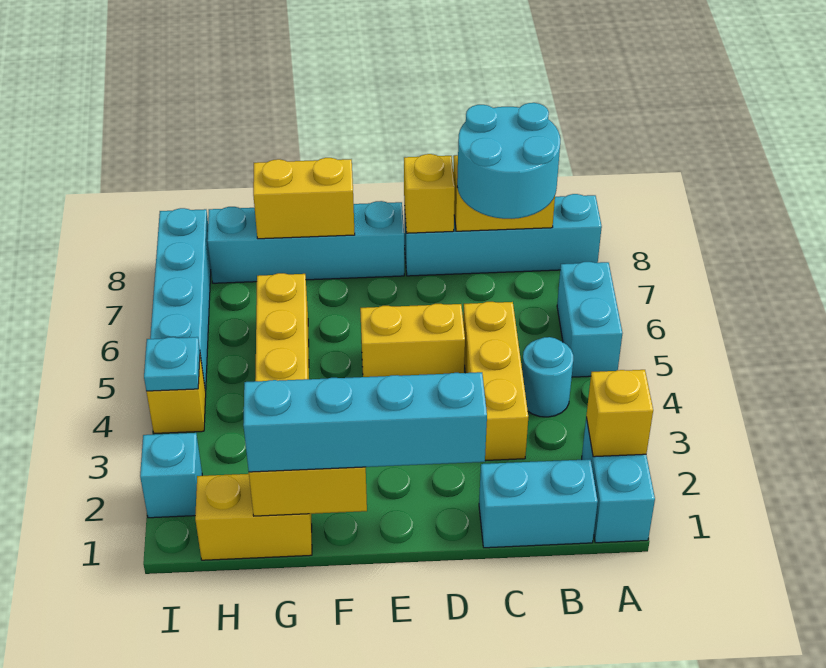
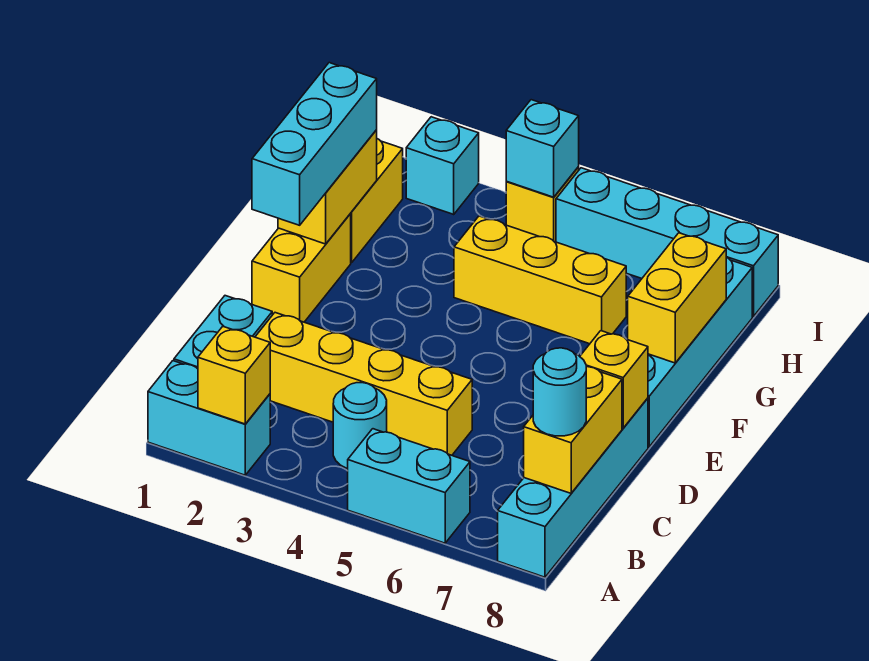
cyan round brick B7:C8 level 3 -> cyan round brick B8 level 3
yellow brick C3:C5 level 1 -> yellow brick C2:C5 level 1
cyan brick D1:G1 level 3 -> cyan brick E1:G1 level 3
yellow brick D5:E5 level 1 -> yellow brick E1:F1 level 1
cyan plate I4 level 2 -> cyan brick I4 level 2

